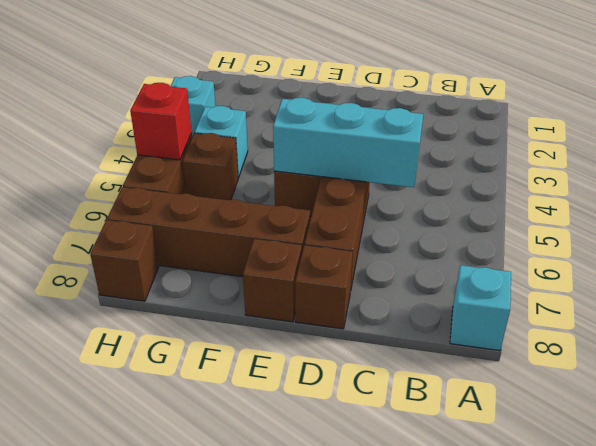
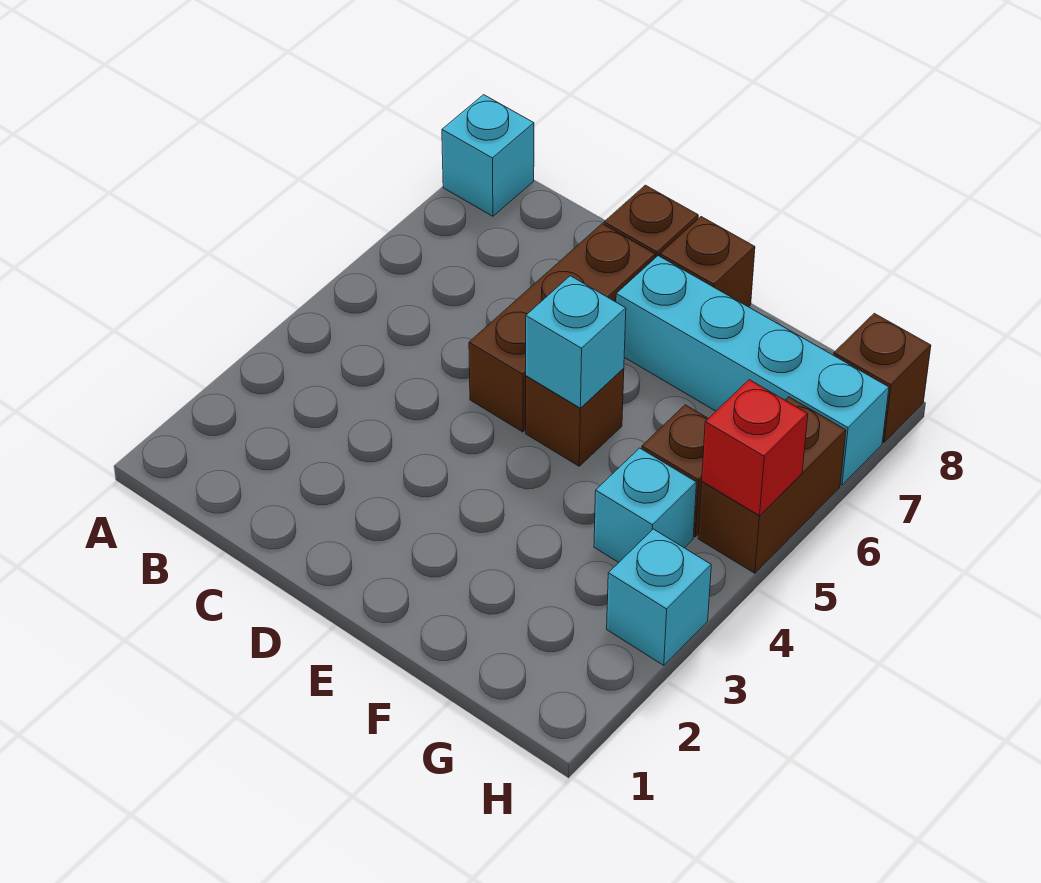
cyan brick C5:E5 level 2 -> cyan brick E5 level 2
brown brick E7:H7 level 1 -> cyan brick E7:H7 level 1

